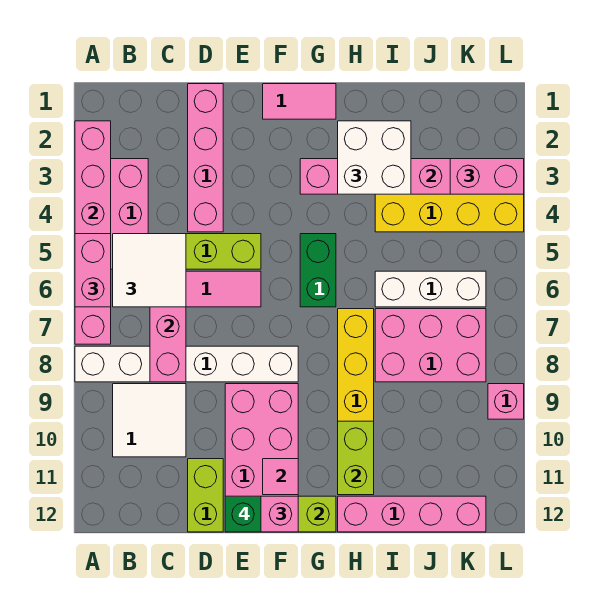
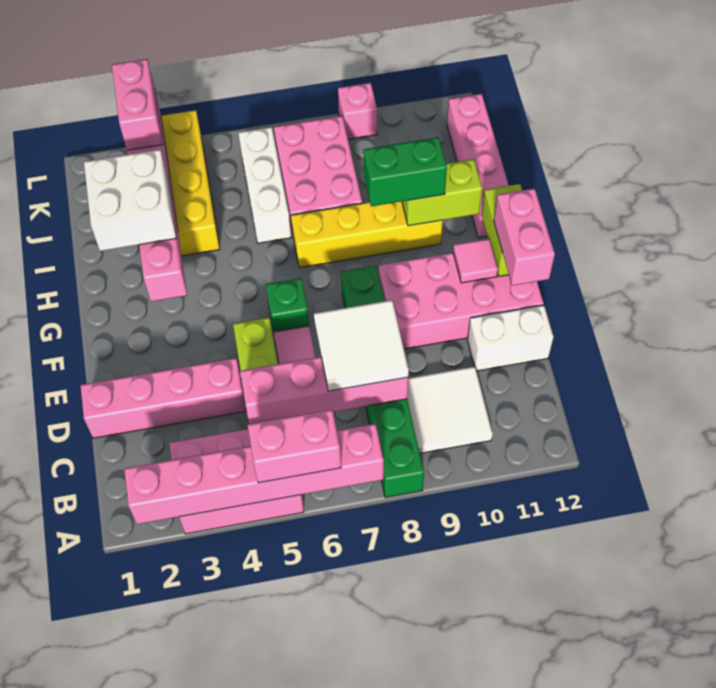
white brick A8:F8 level 1 -> green brick A8:F8 level 1
white tile B5:C6 level 3 -> white tile C7:D8 level 3
lime brick D11:D12 level 1 -> white brick D11:D12 level 1
green brick E12 level 4 -> green brick F6 level 1
pink tile F1:G1 level 1 -> none
green brick G5:G6 level 1 -> green brick H9:H10 level 3

